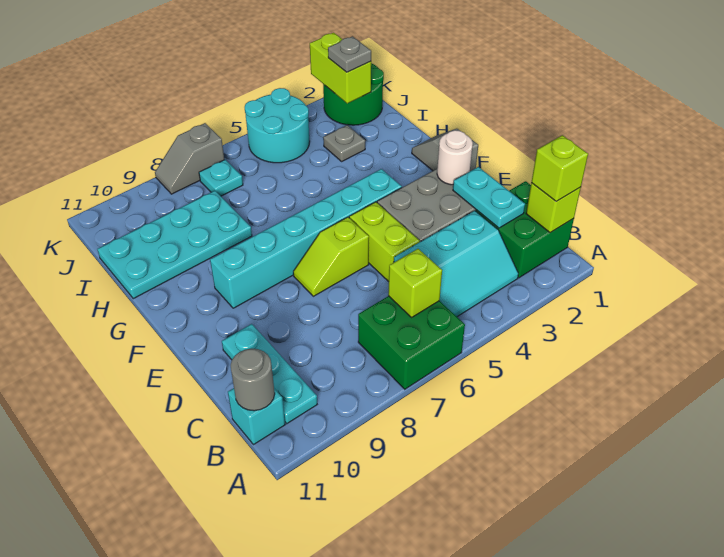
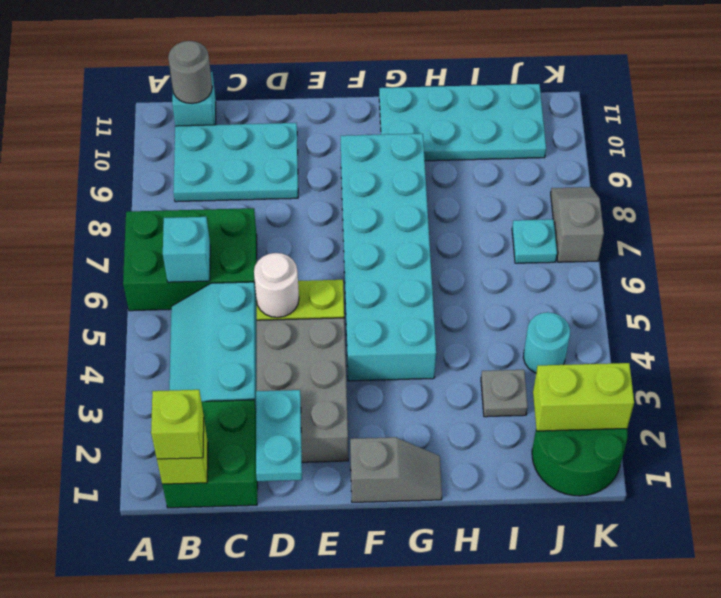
green brick A6:B7 level 1 -> green brick A6:C7 level 1
lime brick B6 level 2 -> cyan brick B6 level 2
cyan plate B10:D10 level 1 -> cyan plate B9:D10 level 1
cyan plate C2:D2 level 2 -> cyan plate D1:D2 level 2
white round brick E2 level 2 -> white round brick D5 level 2
lime slope E6:E7 level 1 top 6 -> none
cyan brick F4:F9 level 1 -> cyan brick F4:G9 level 1
cyan plate H8:I11 level 1 -> cyan plate G10:J11 level 1
grey plate J2 level 3 -> none
cyan round brick J4:K5 level 1 -> cyan round brick J4 level 1

